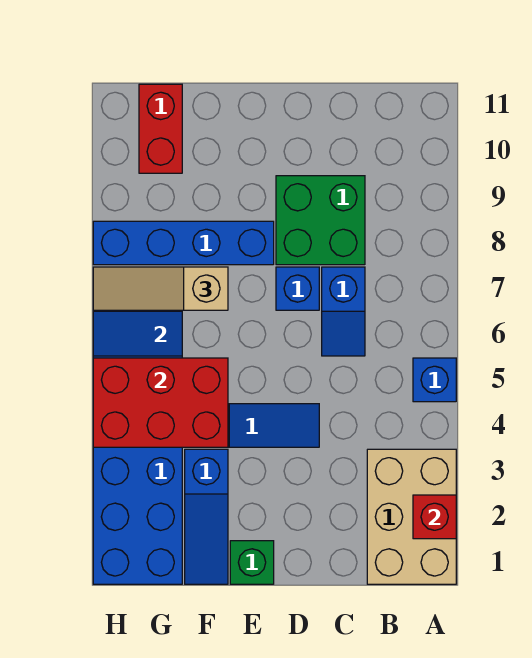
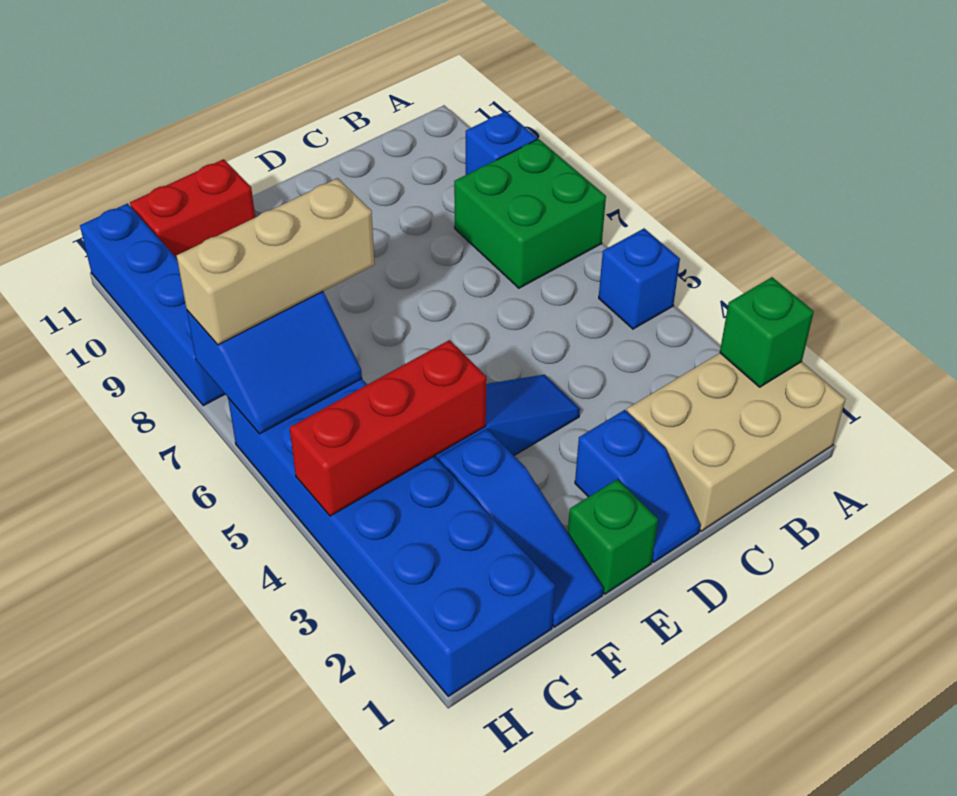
tan brick A1:B3 level 1 -> tan brick A1:C2 level 1
red brick A2 level 2 -> green brick A2 level 2
blue slope C6:C7 level 1 top 7 -> blue slope D1:D2 level 1 top 2
green brick C8:D9 level 1 -> green brick A7:B8 level 1
blue brick D7 level 1 -> blue brick A9 level 1
blue brick E8:H8 level 1 -> blue brick H8:H11 level 1
red brick F4:H5 level 2 -> red brick F4:H4 level 2
tan slope F7:H7 level 3 top F -> tan brick F7:H7 level 3
red brick G10:G11 level 1 -> red brick F11:G11 level 1

